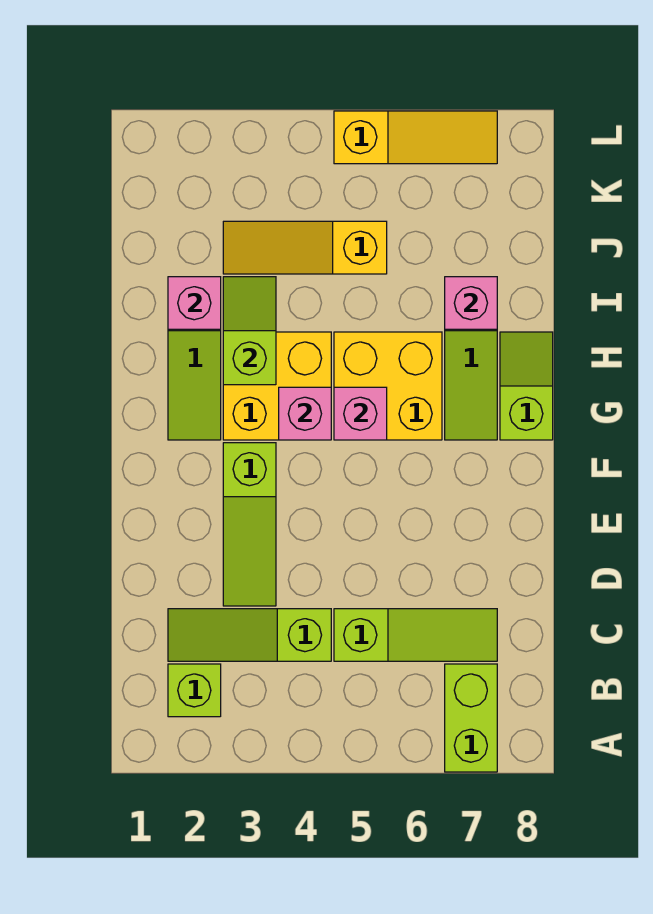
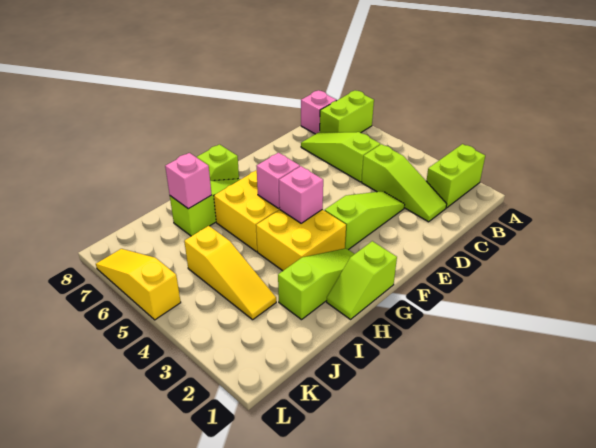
lime brick B2 level 1 -> lime brick A2:B2 level 1
lime slope H3:I3 level 2 top H -> lime slope G1:H1 level 1 top G
pink brick I2 level 2 -> pink brick B8 level 1

